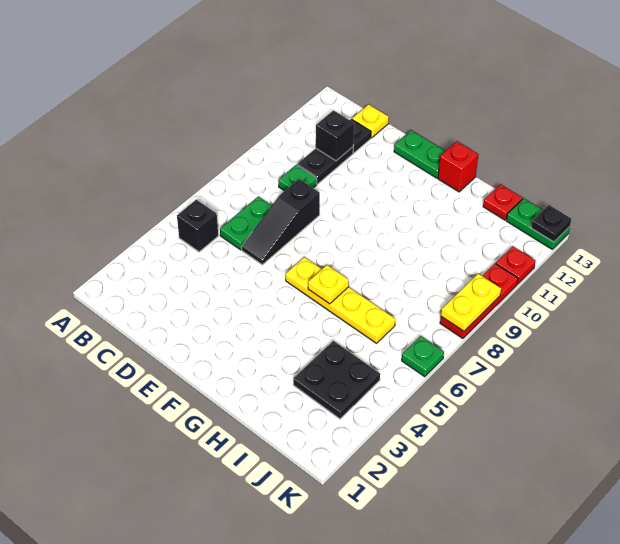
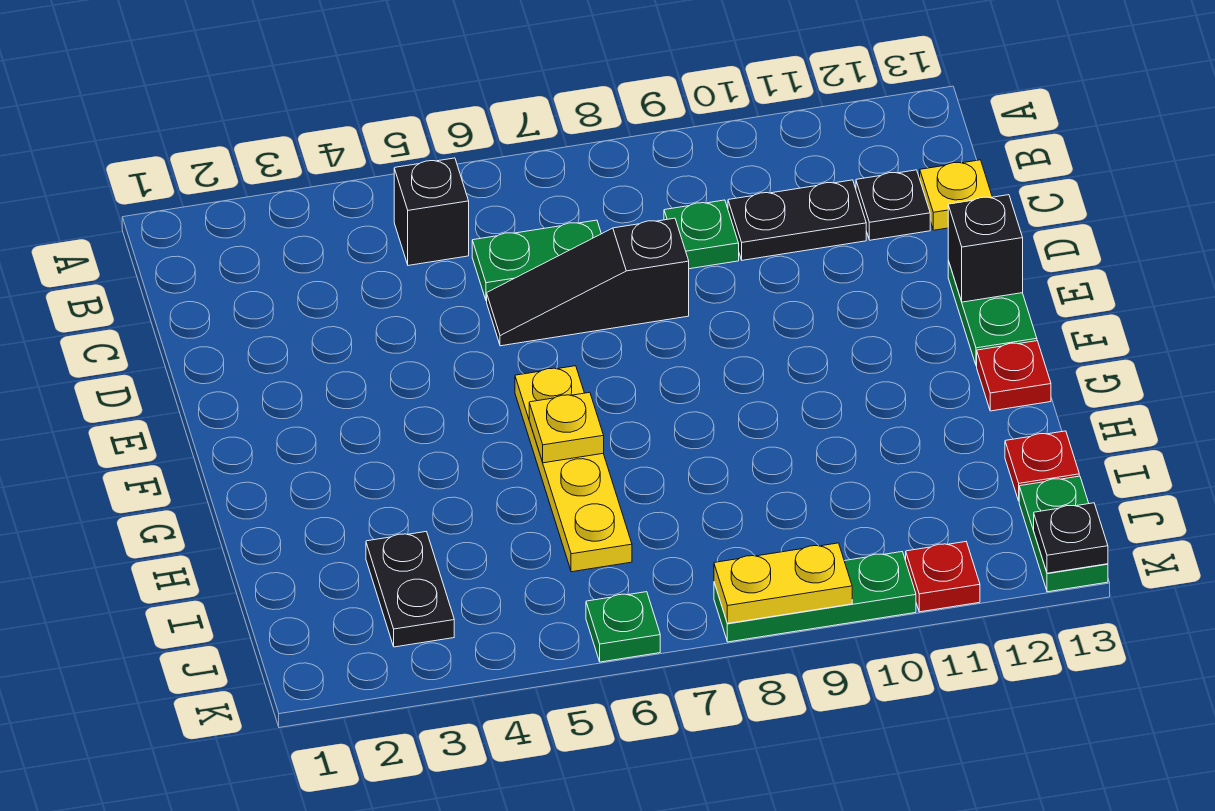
black brick C11 level 2 -> black brick E13 level 2
red brick G13 level 1 -> red plate G13 level 1
black plate I3:J4 level 1 -> black plate I3:J3 level 1
red plate K8:K10 level 1 -> green plate K8:K10 level 1

